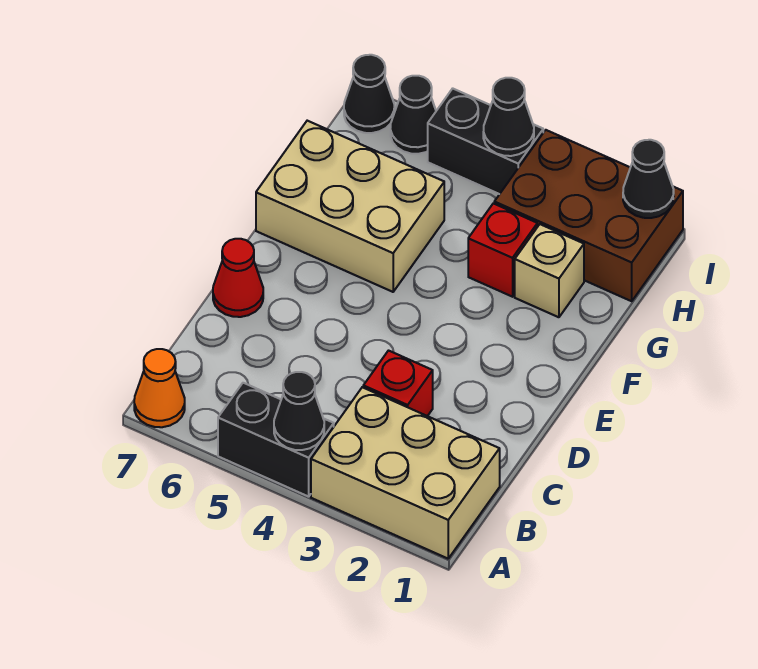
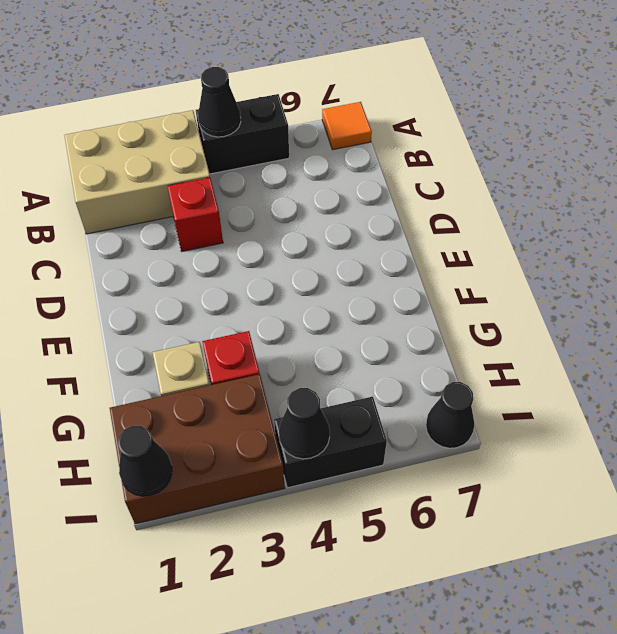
orange cone A7 level 1 -> orange tile A7 level 1
red cone D7 level 1 -> none
tan brick F5:G7 level 1 -> none
black cone I6 level 1 -> none

